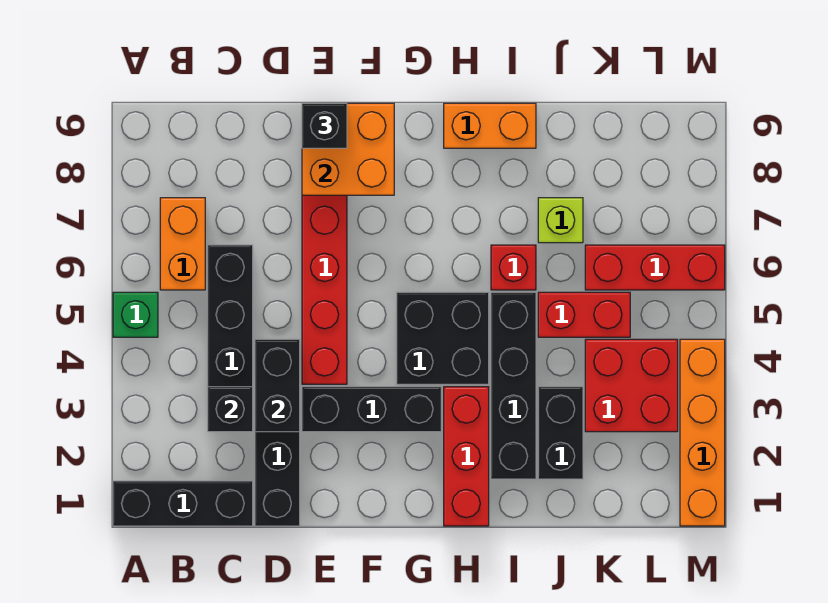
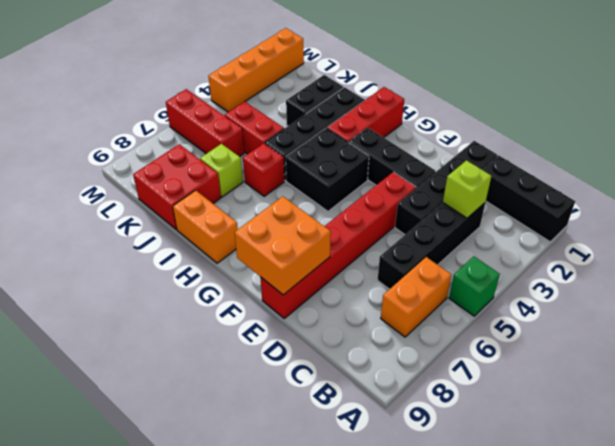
black brick C3 level 2 -> lime brick C3 level 2
black brick D3:D4 level 2 -> none
black brick E9 level 3 -> none
red brick K3:L4 level 1 -> red brick J8:K9 level 1

